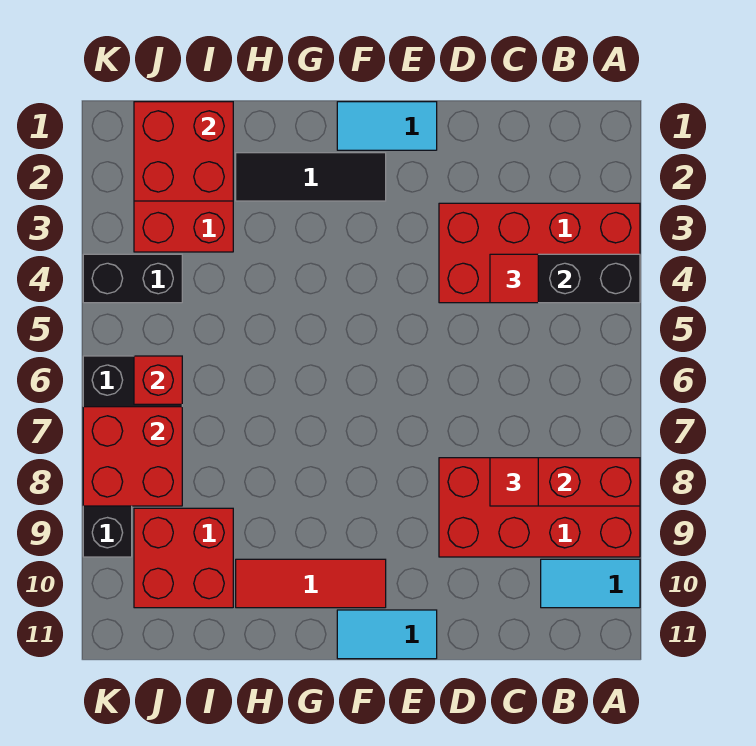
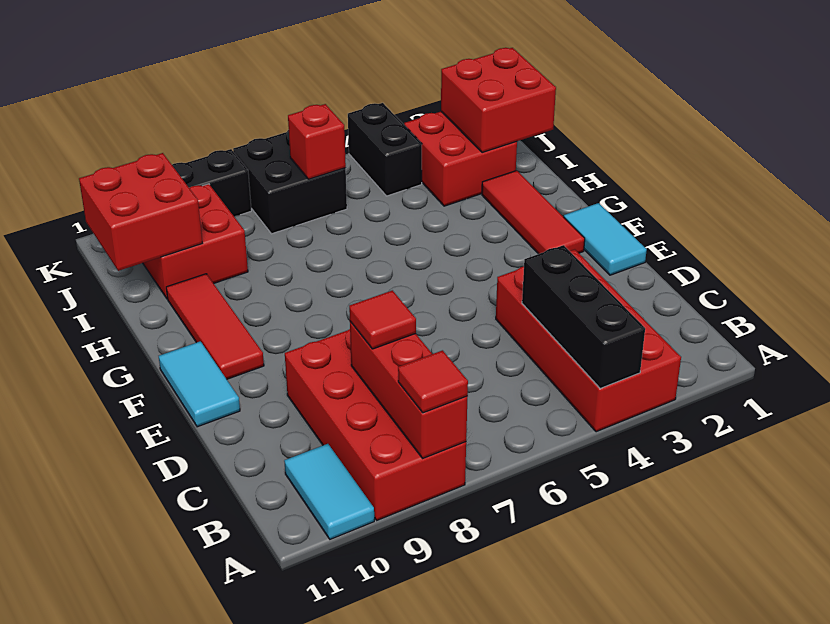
red tile C4 level 3 -> red tile A8 level 3
black tile F2:H2 level 1 -> red tile F2:H2 level 1
red brick J7:K8 level 2 -> red brick I10:J11 level 2

